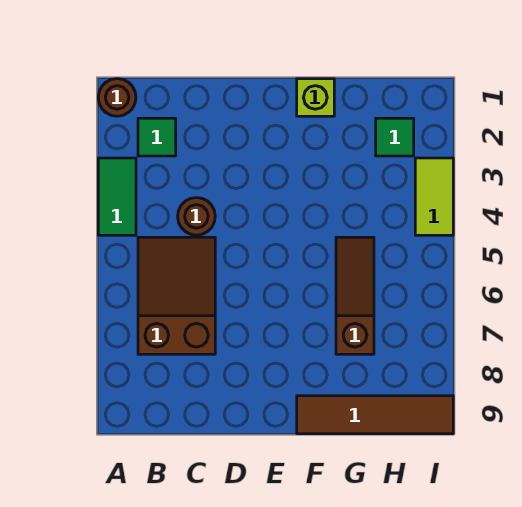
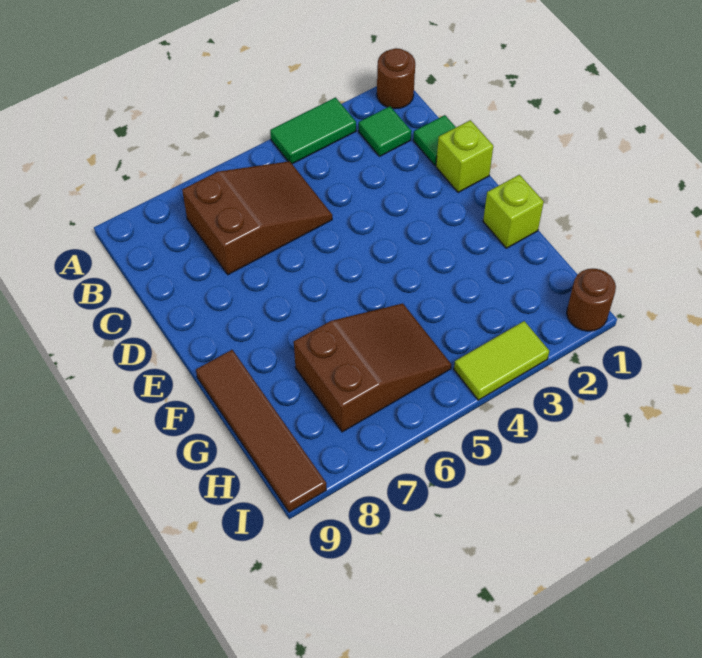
brown round brick C4 level 1 -> brown round brick I1 level 1
none -> lime brick D1 level 1
brown slope G5:G7 level 1 top 7 -> brown slope G5:H7 level 1 top 7
green tile H2 level 1 -> green tile C1 level 1

